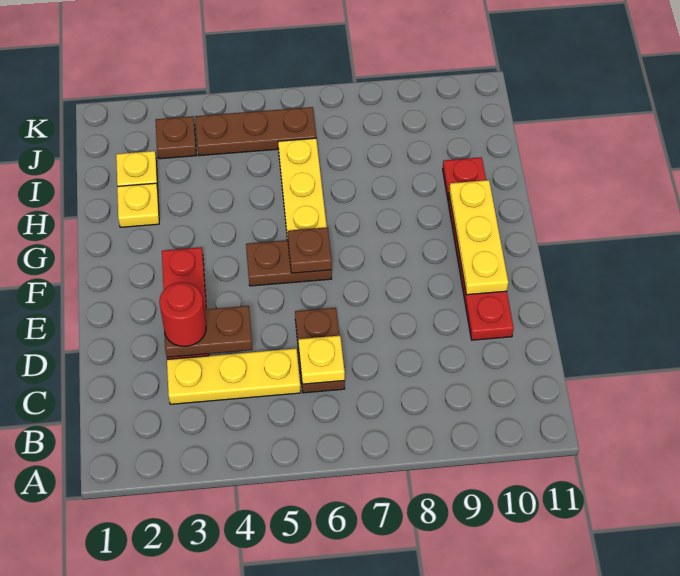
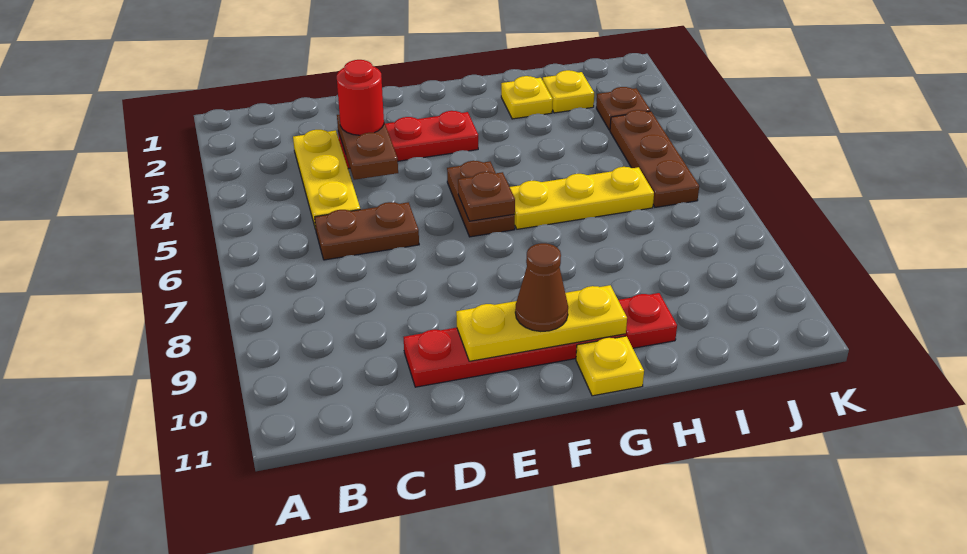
yellow plate C6 level 2 -> yellow plate G11 level 1
none -> brown cone F10 level 3

